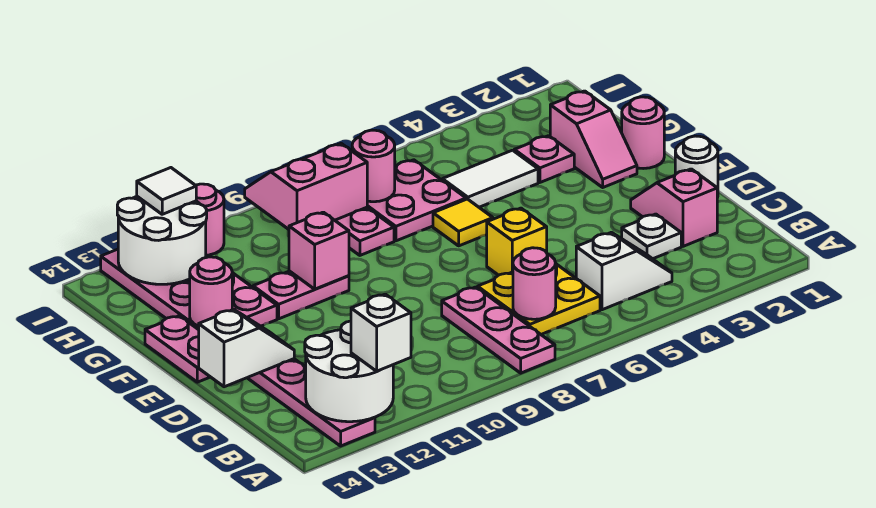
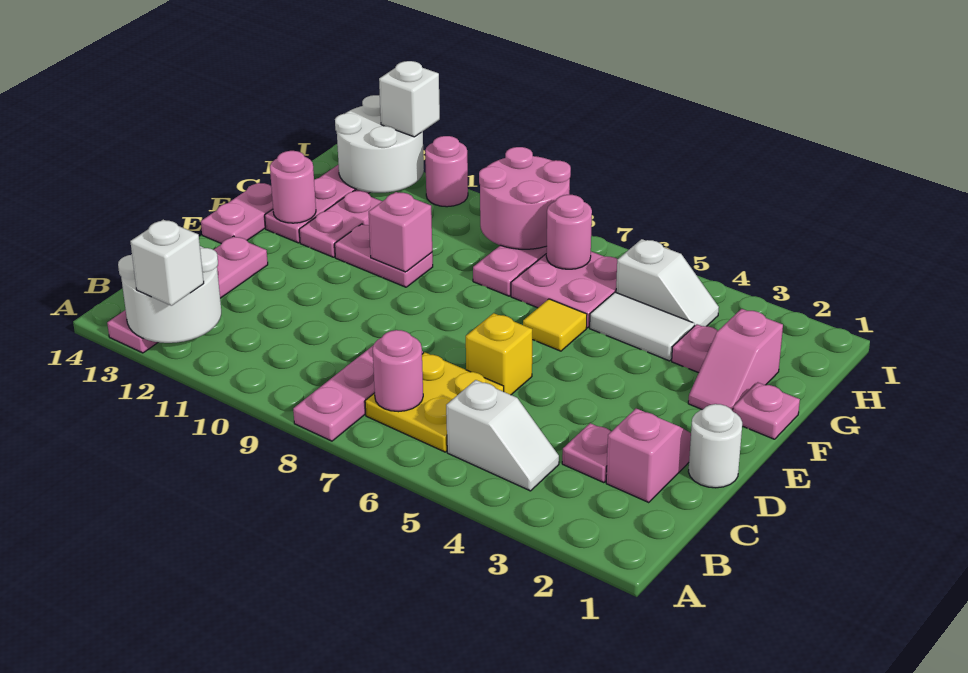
white plate C3 level 1 -> pink plate C3 level 1
white slope D13:D14 level 2 top 14 -> white slope H4:H5 level 1 top 5
pink round brick F1 level 1 -> pink plate F1 level 1
pink slope H8:I9 level 2 top H -> pink round brick H8:I9 level 2
white tile I12 level 3 -> white brick I12 level 3

